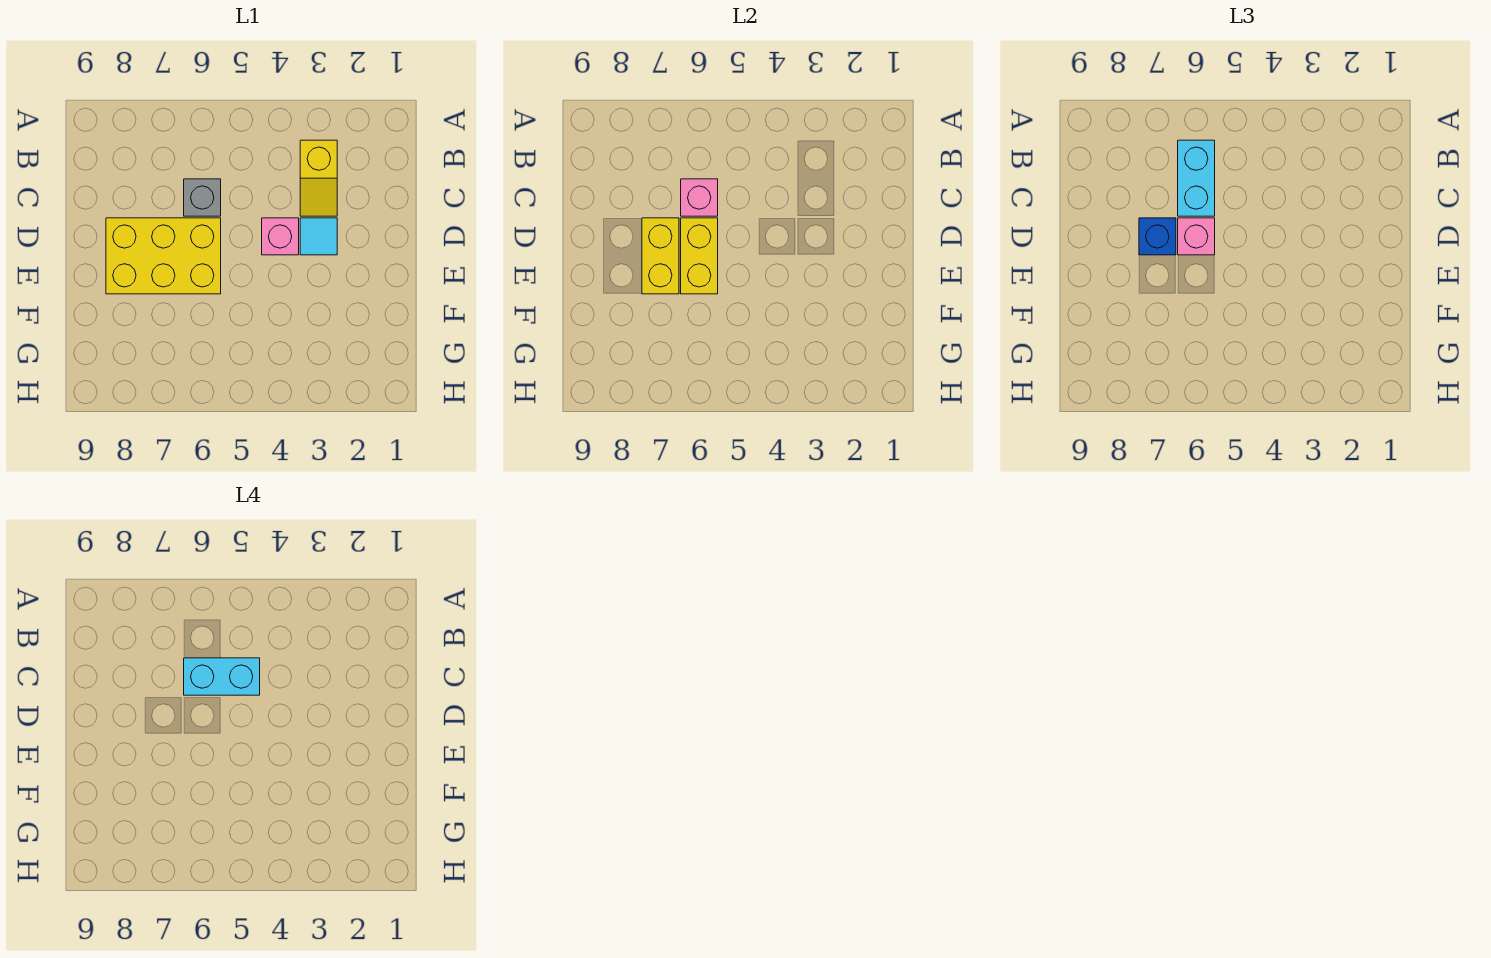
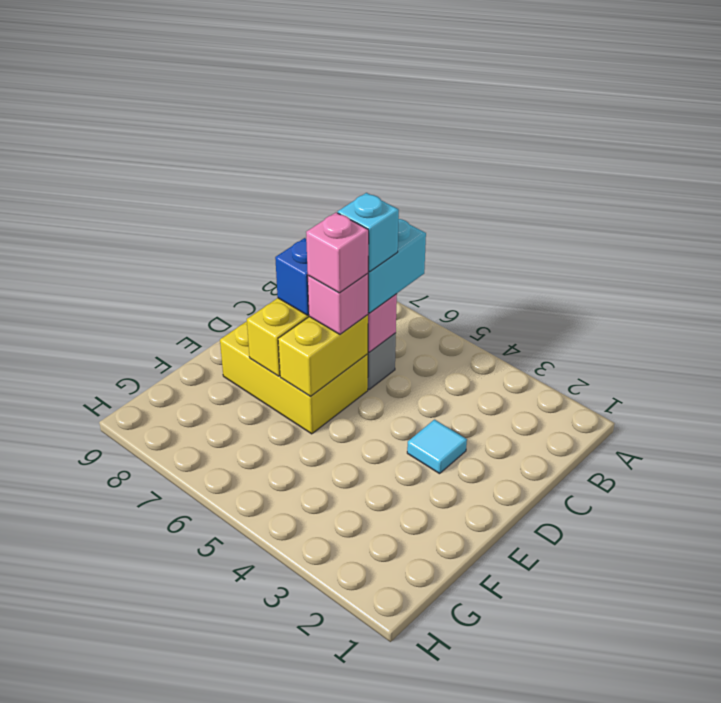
yellow slope B3:C3 level 1 top B -> none
cyan brick C5:C6 level 4 -> cyan brick C6 level 4
pink brick D4 level 1 -> pink brick D6 level 4

